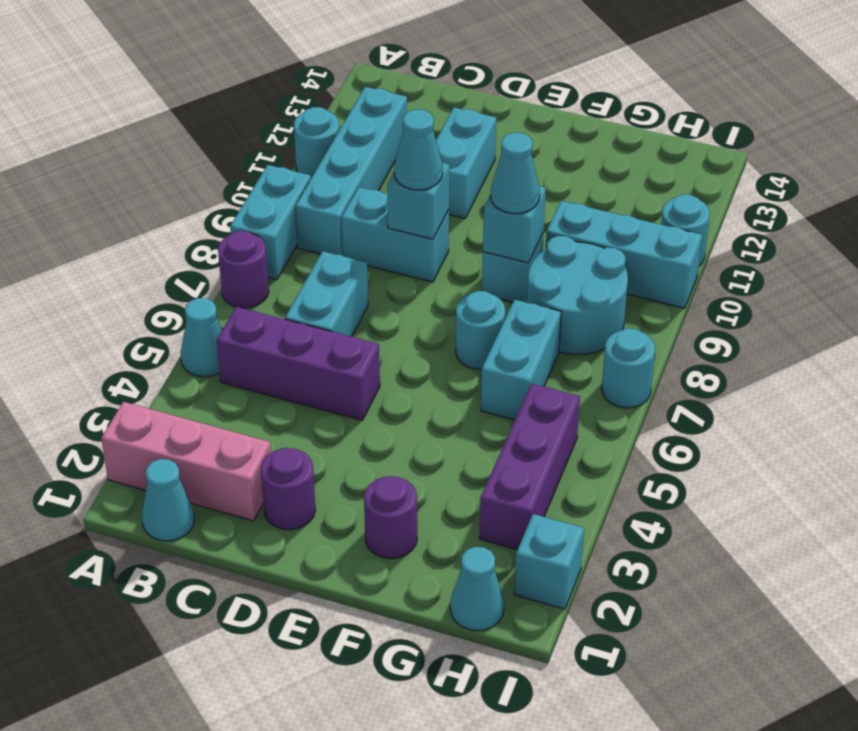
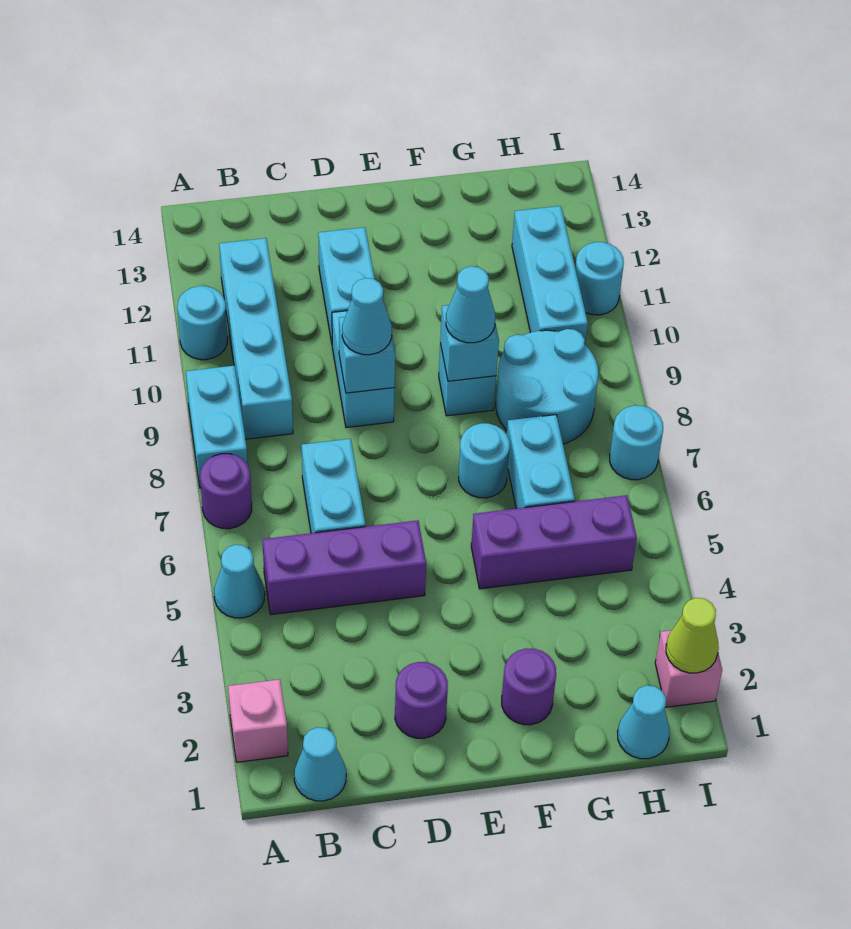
pink brick A2:C2 level 1 -> pink brick A2 level 1
cyan brick C9:D9 level 1 -> cyan brick D9:D10 level 1
cyan brick G10:I10 level 1 -> cyan brick H10:H12 level 1
purple brick H3:H5 level 1 -> purple brick F5:H5 level 1
cyan brick I2 level 1 -> pink brick I2 level 1
none -> lime cone I2 level 2

